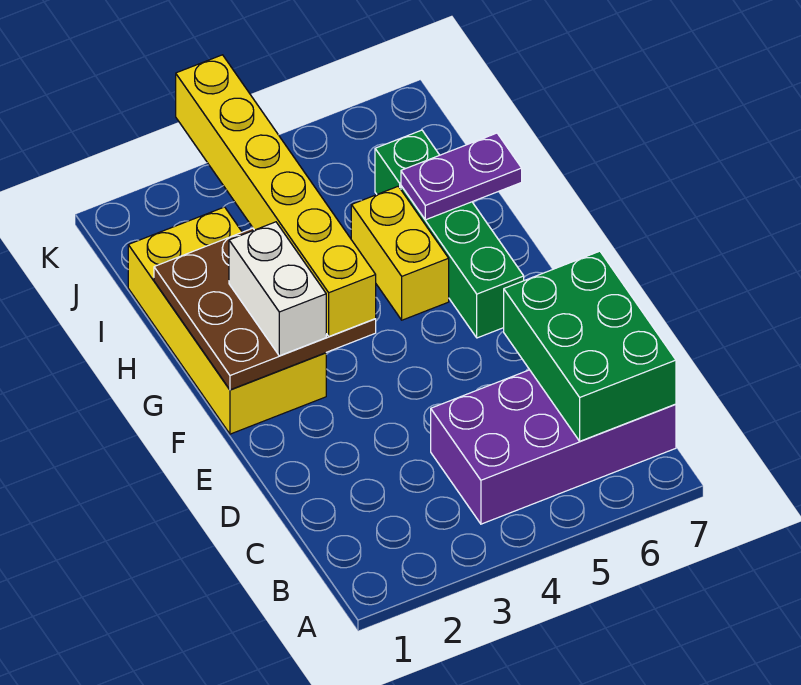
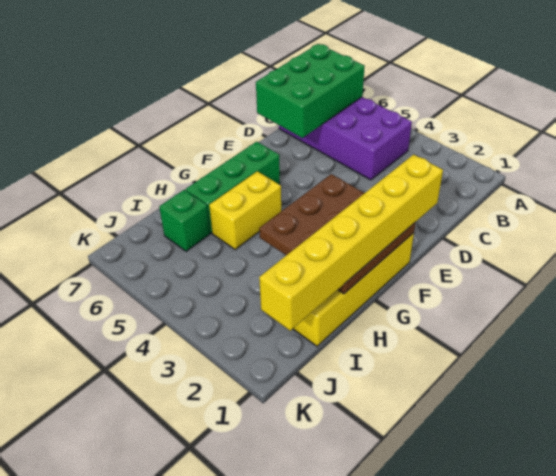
white brick F2:G2 level 3 -> none
yellow brick F3:K3 level 3 -> yellow brick E1:J1 level 3
purple plate H6:H7 level 2 -> none

